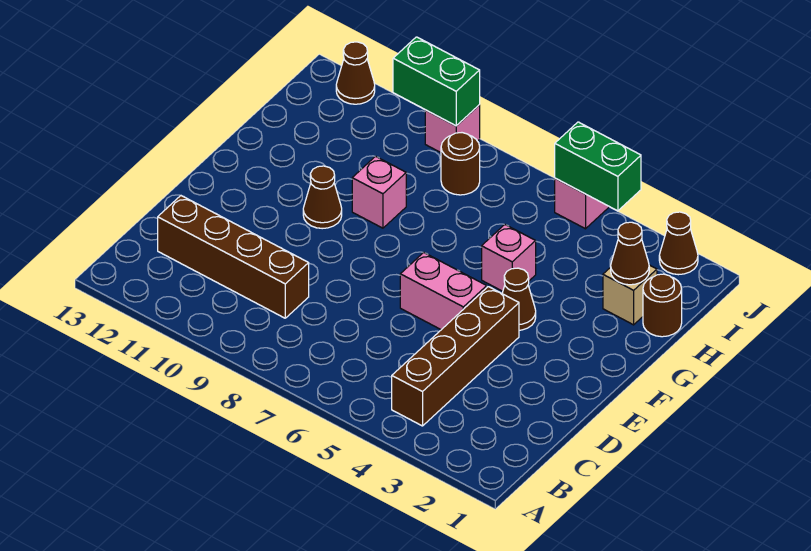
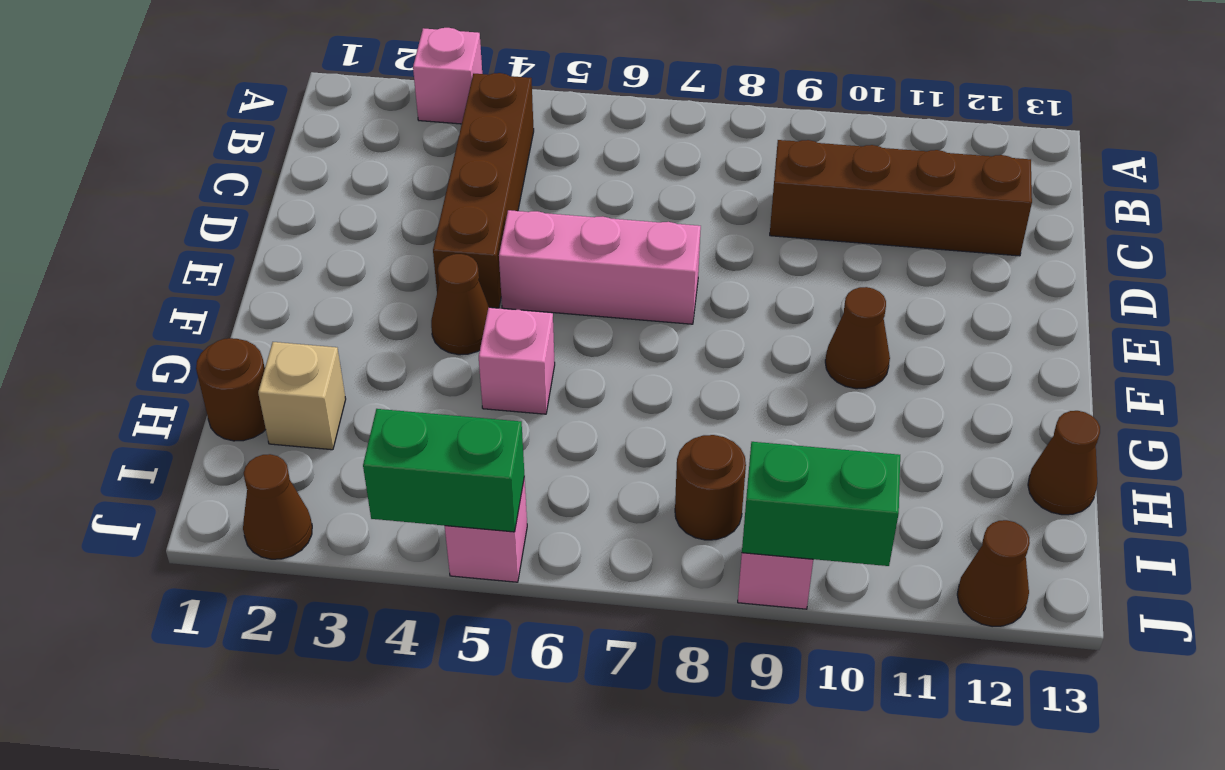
pink brick E5:E6 level 1 -> pink brick E5:E7 level 1
pink brick G9 level 1 -> pink brick A3 level 1
brown cone H2 level 2 -> brown cone H13 level 1

